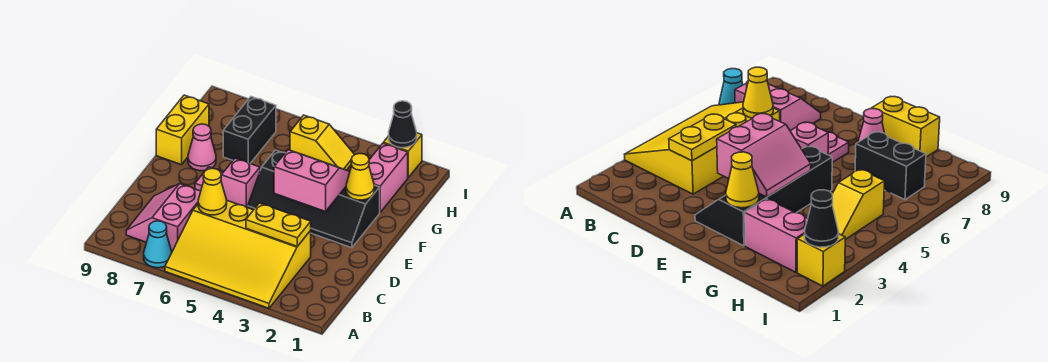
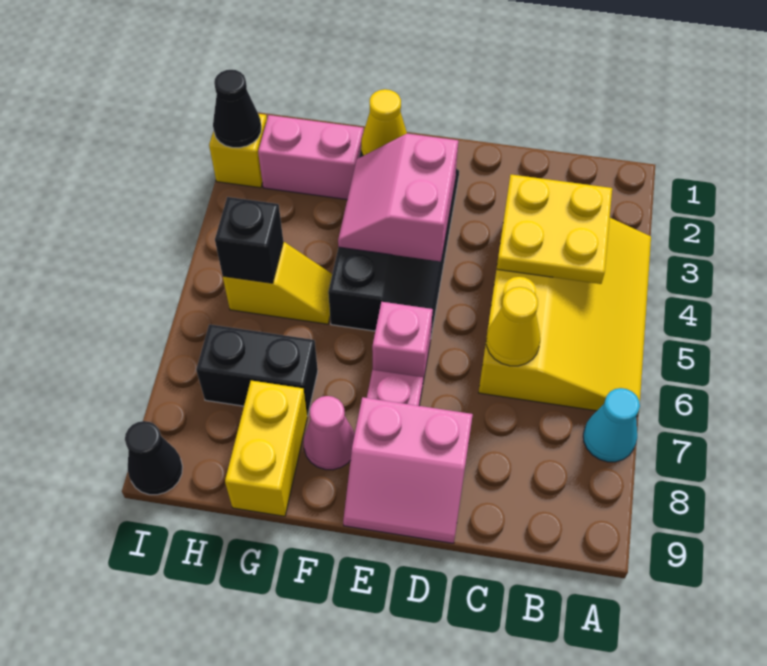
pink slope B7:C8 level 1 top 7 -> pink slope D8:E9 level 1 top 8
yellow plate C3:C4 level 2 -> yellow plate B3:C4 level 2
yellow brick F9:G9 level 1 -> yellow brick G8:G9 level 1
yellow slope H4:H5 level 1 top 5 -> yellow slope G5:H5 level 1 top H
none -> black brick H5 level 2
none -> black cone I9 level 1

